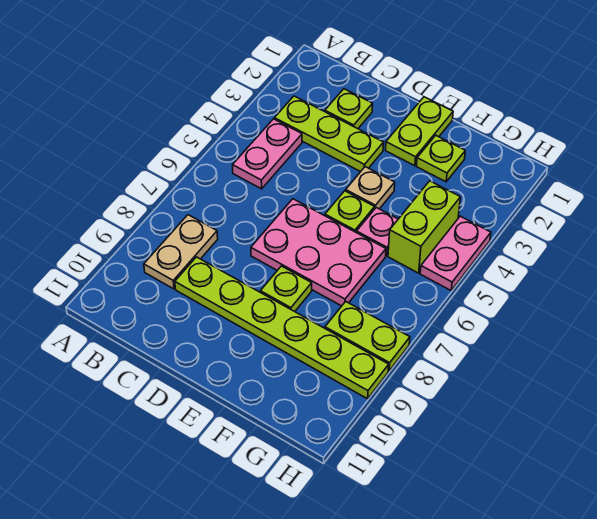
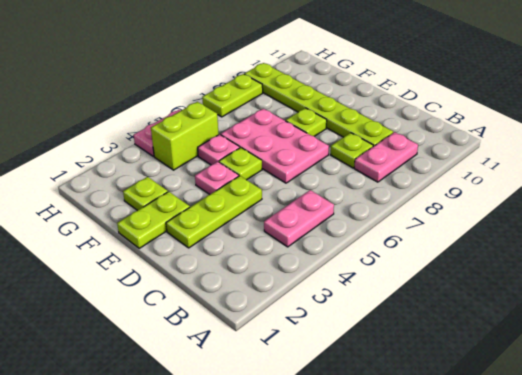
lime plate B3:D3 level 1 -> lime plate D2:D4 level 1
tan plate B8:B9 level 1 -> pink plate B8:B9 level 1
lime plate C2 level 1 -> lime plate C8 level 1
tan plate E4 level 1 -> pink plate E4 level 1
lime plate G8:H8 level 1 -> lime plate H7:H8 level 1

